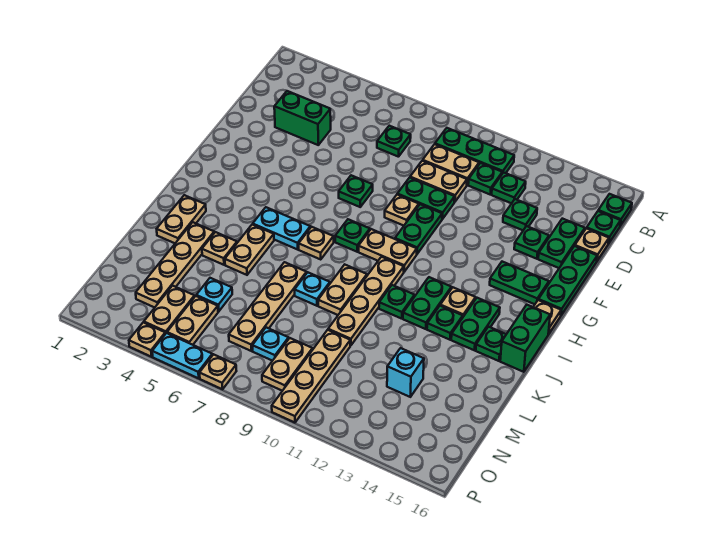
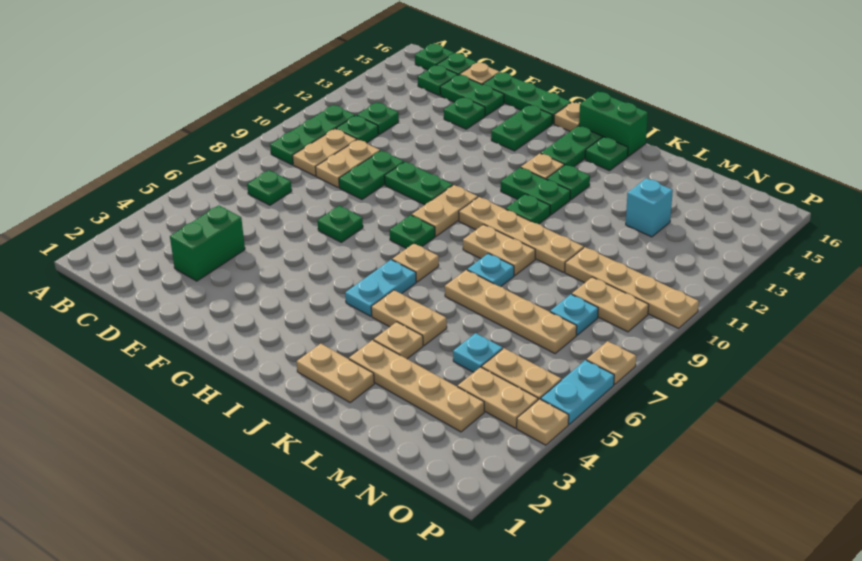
green plate D13 level 1 -> green plate C15 level 1
tan plate F9 level 1 -> none
green plate I14:J14 level 1 -> green plate I14:I15 level 1

